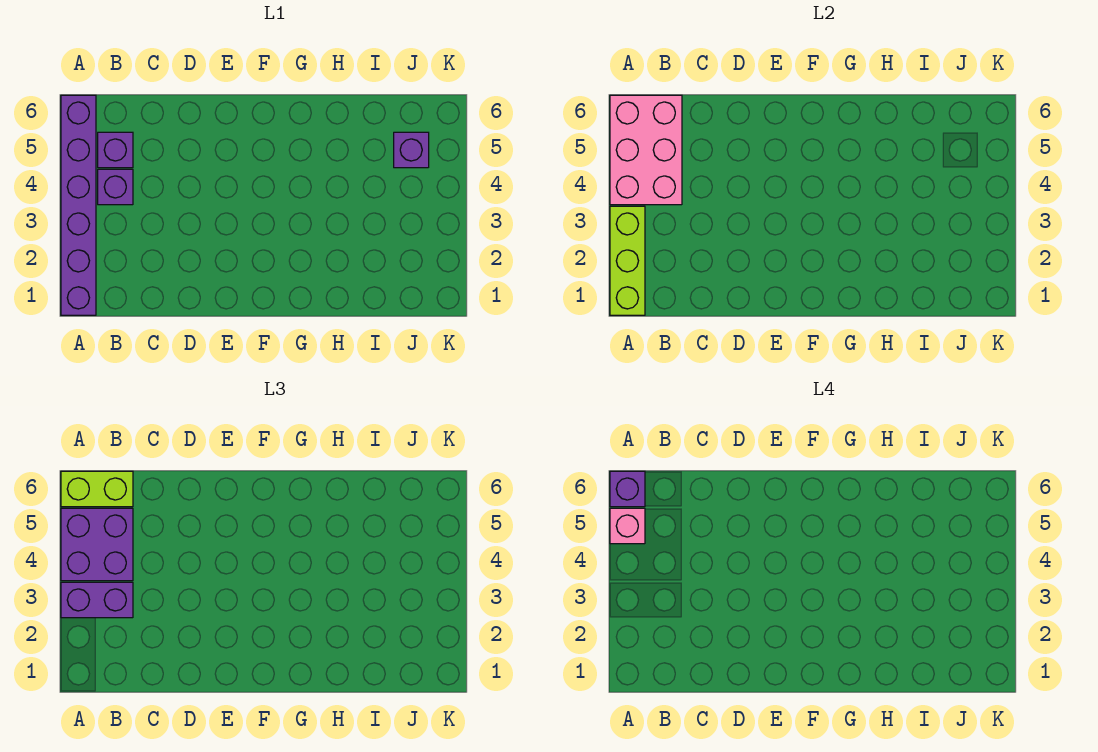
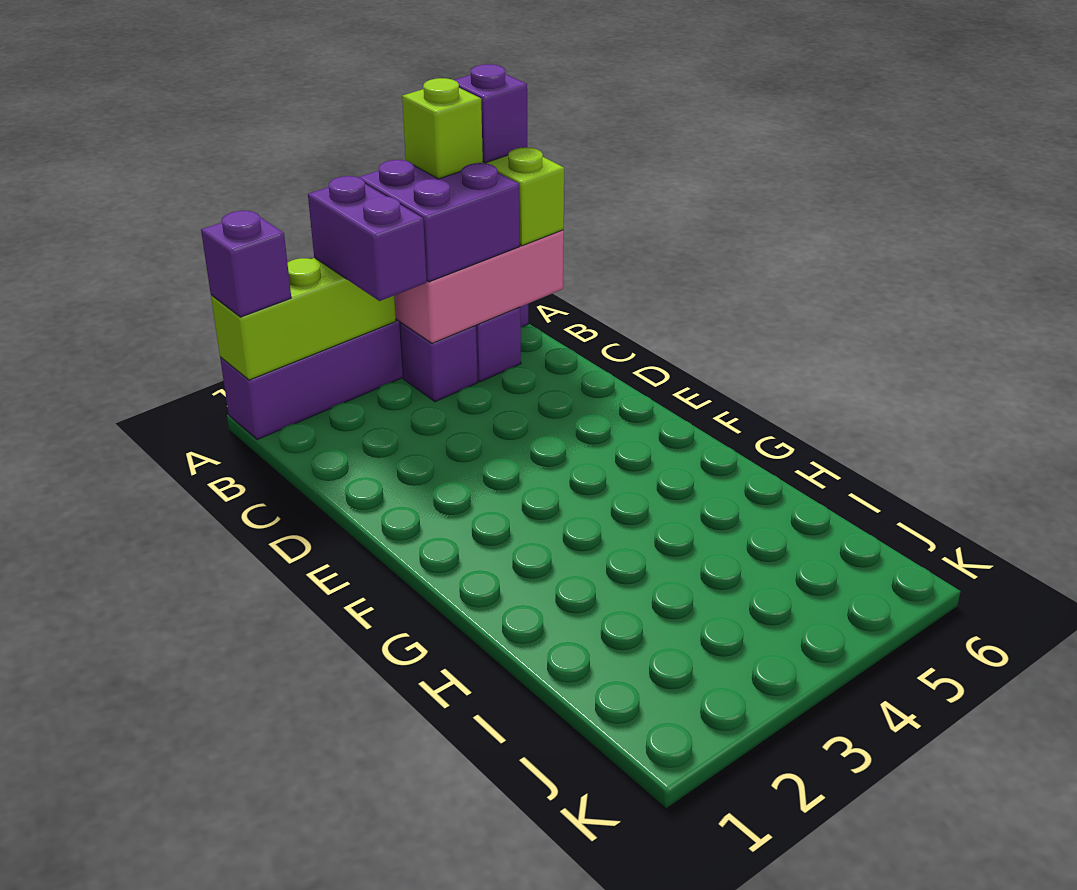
pink brick A5 level 4 -> lime brick A5 level 4
purple brick J5 level 1 -> purple brick A1 level 3

